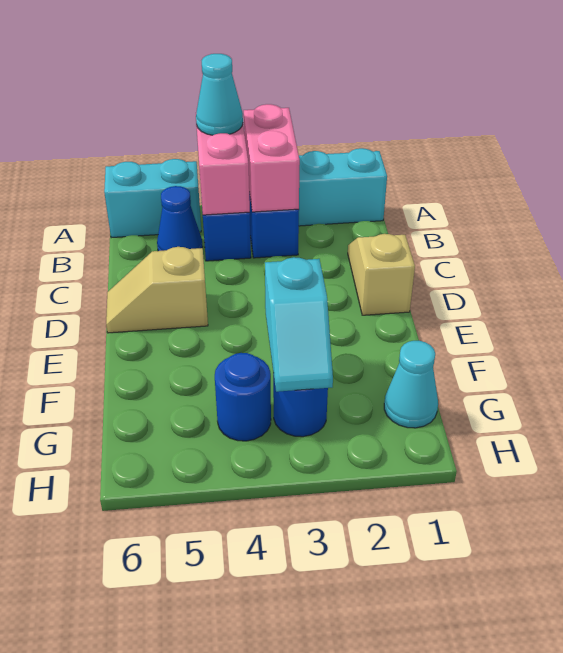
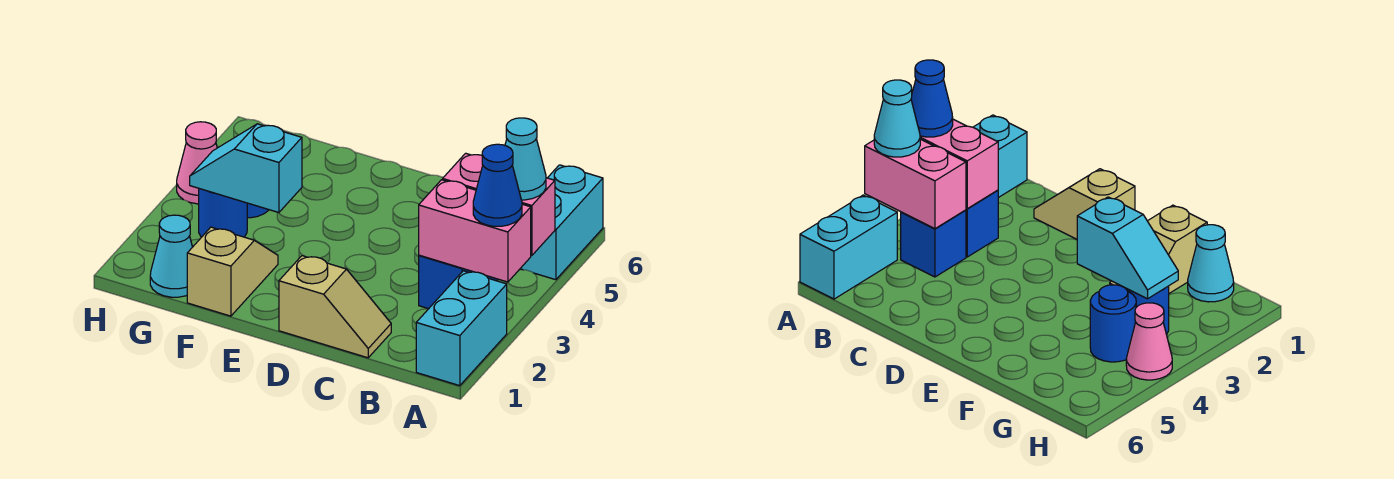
blue cone B5 level 1 -> blue cone A3 level 3
tan slope D5:D6 level 1 top 5 -> tan slope F1:F2 level 1 top 1
none -> pink cone H4 level 1

